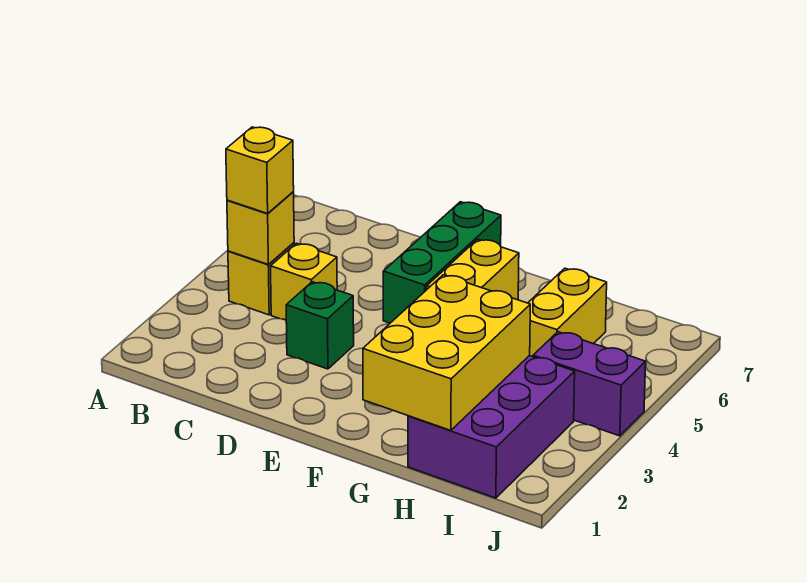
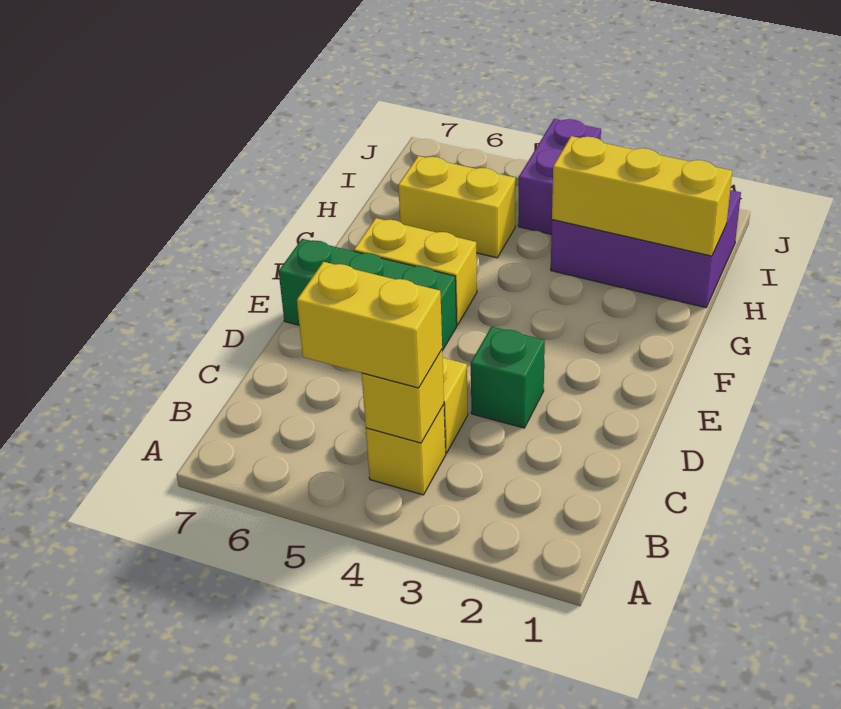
yellow brick B4 level 3 -> yellow brick B4:B5 level 3
yellow brick G1:H3 level 2 -> yellow brick H1:H3 level 2

